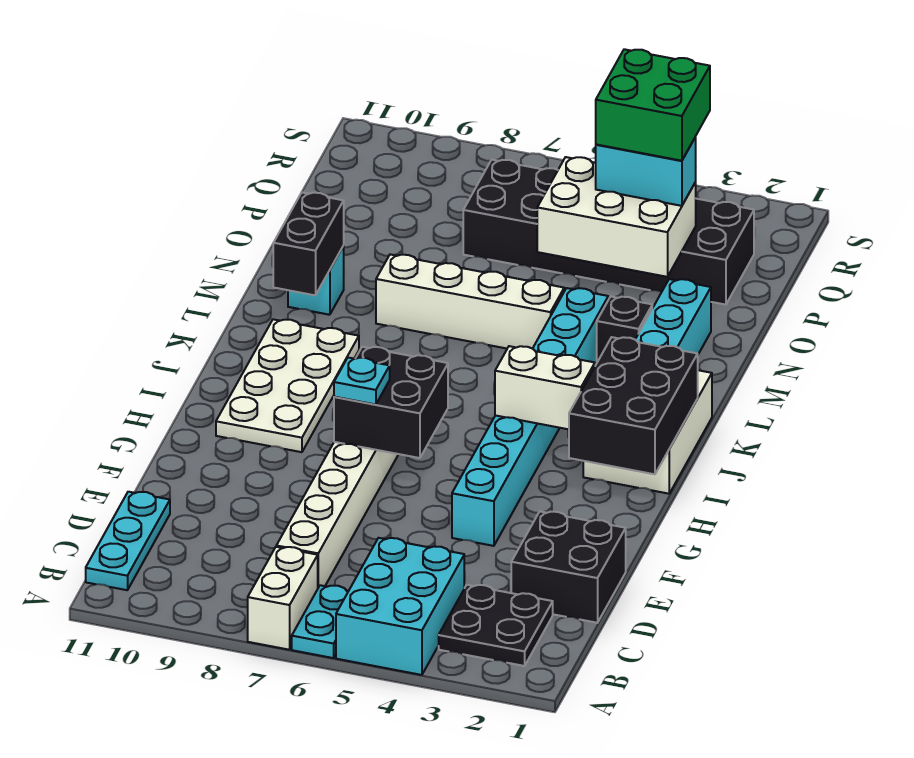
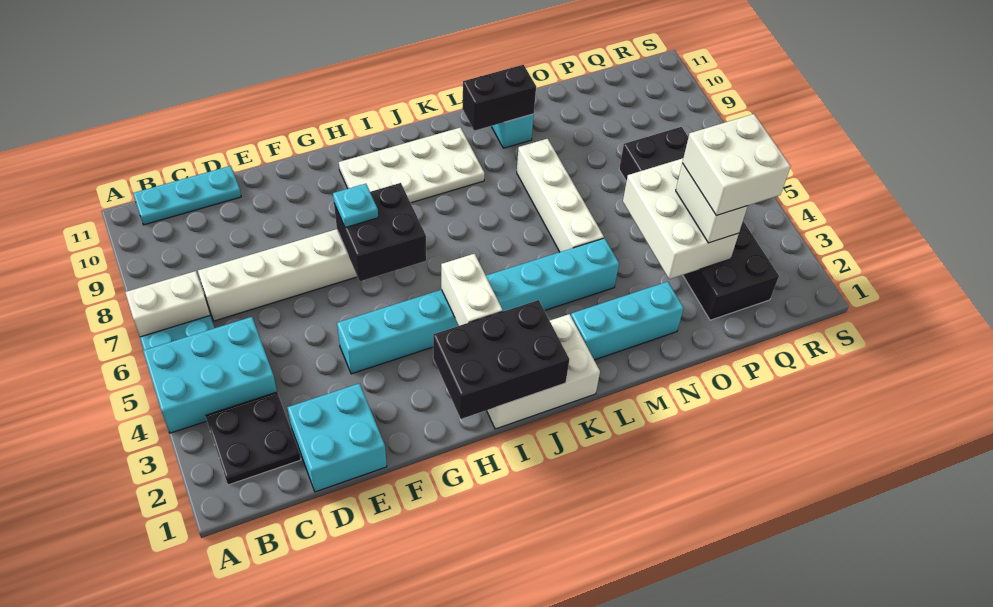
black brick D1:E2 level 1 -> cyan brick D1:E2 level 1
black brick M3 level 1 -> none
cyan brick P3:P4 level 3 -> white brick P3:P4 level 3
green brick P3:Q4 level 4 -> white brick P3:Q4 level 4

